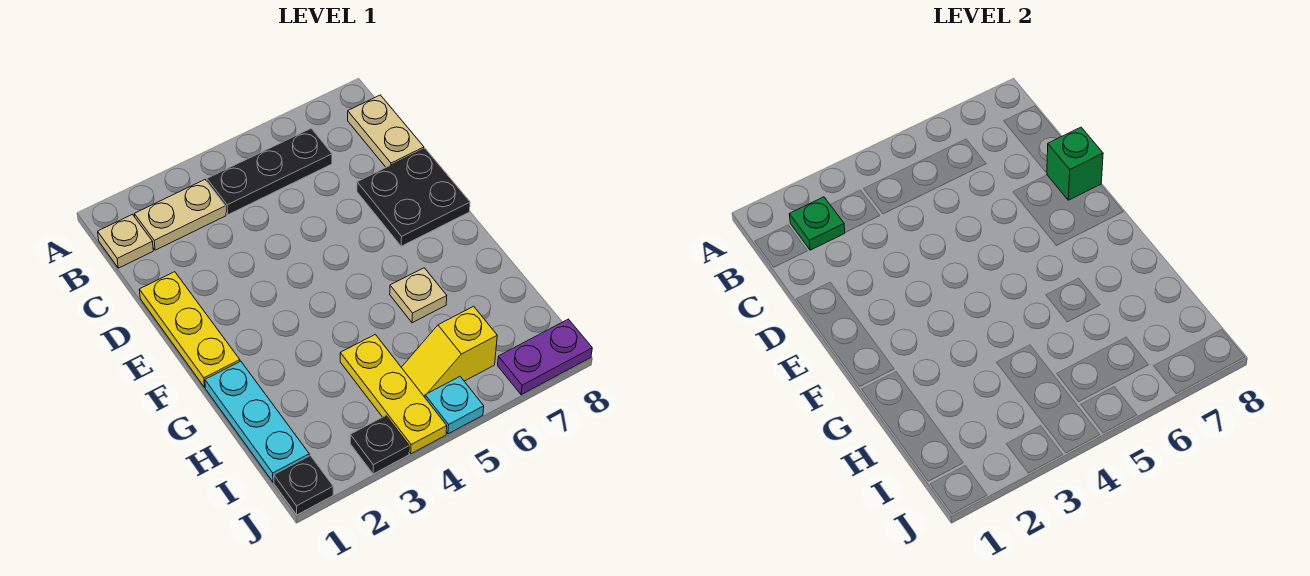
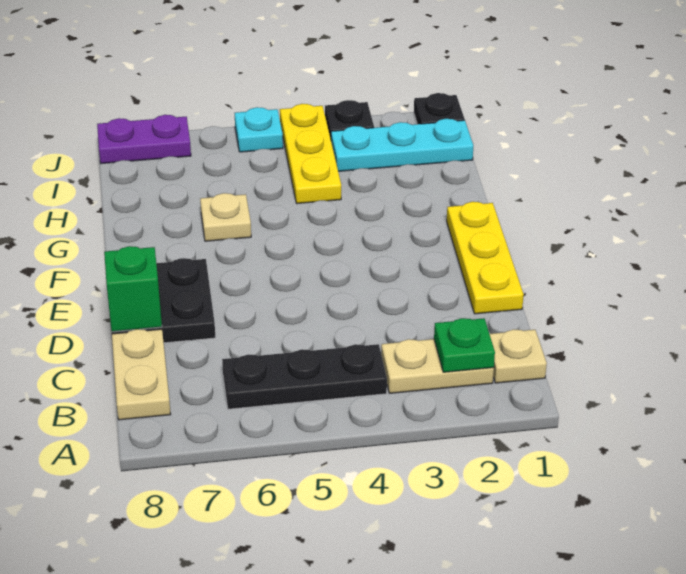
cyan plate G1:I1 level 1 -> cyan plate I1:I3 level 1
yellow slope I5:I6 level 1 top 6 -> none

